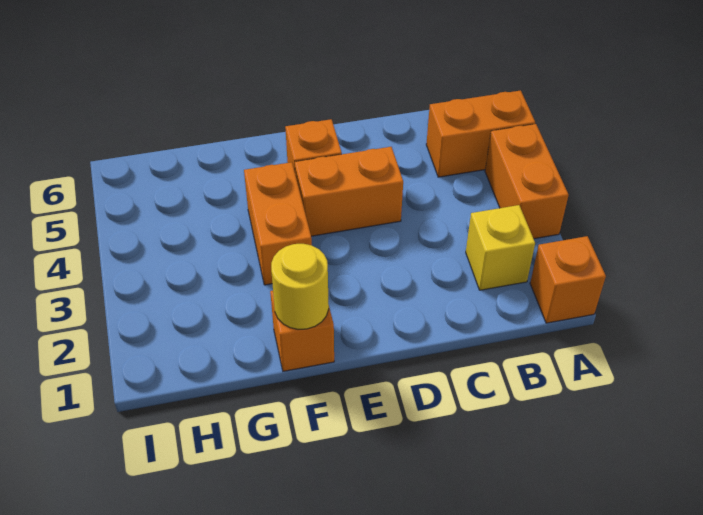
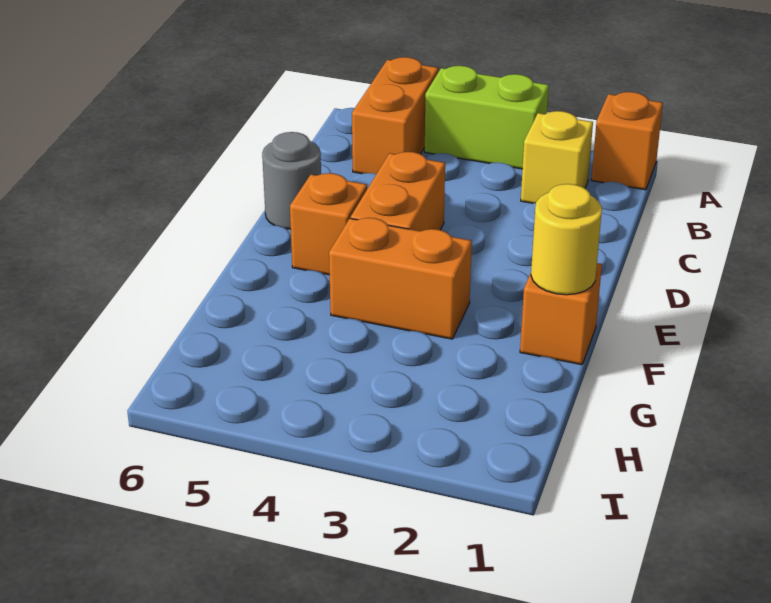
orange brick A3:A4 level 1 -> lime brick A3:A4 level 1
none -> grey round brick D6 level 1

